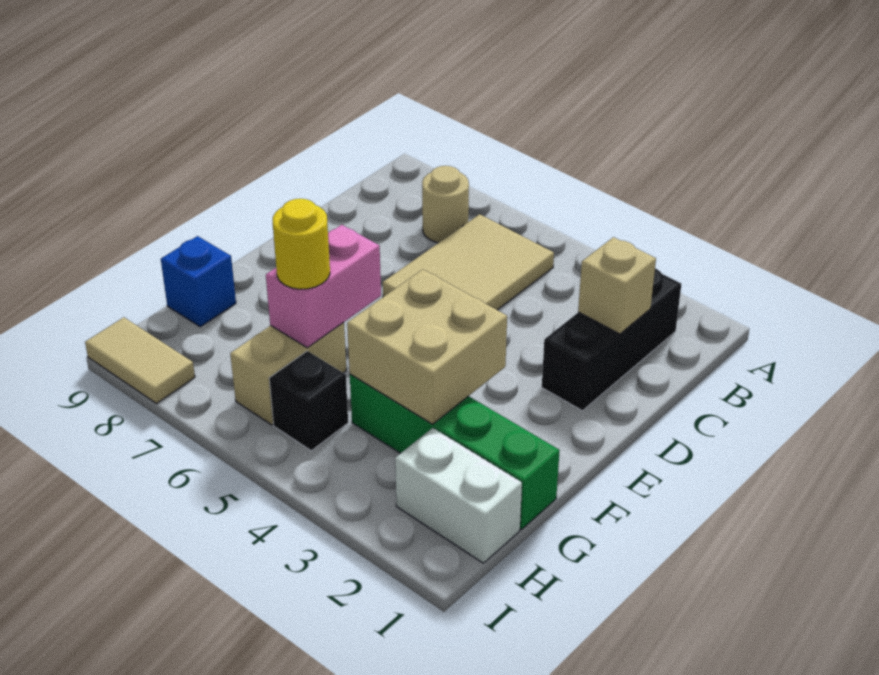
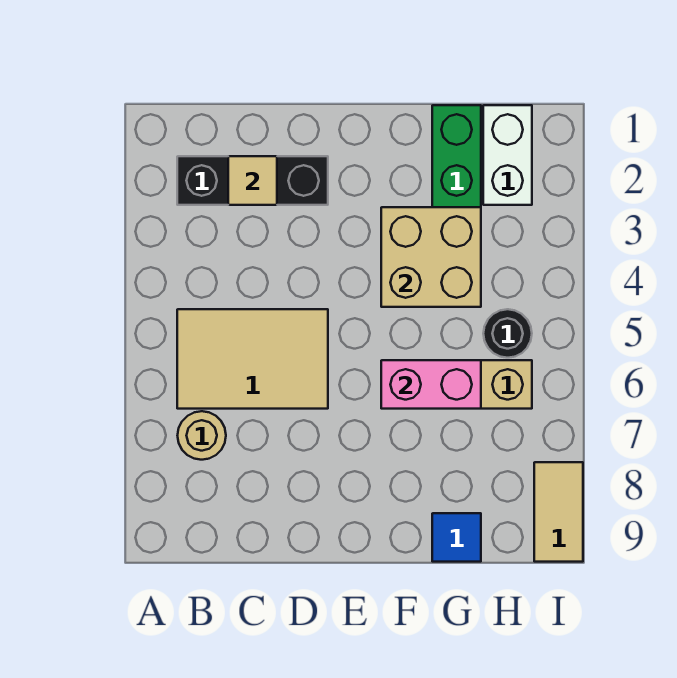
tan brick C2 level 2 -> tan tile C2 level 2
yellow round brick G6 level 3 -> none
blue brick G9 level 1 -> blue tile G9 level 1
black brick H5 level 1 -> black round brick H5 level 1

